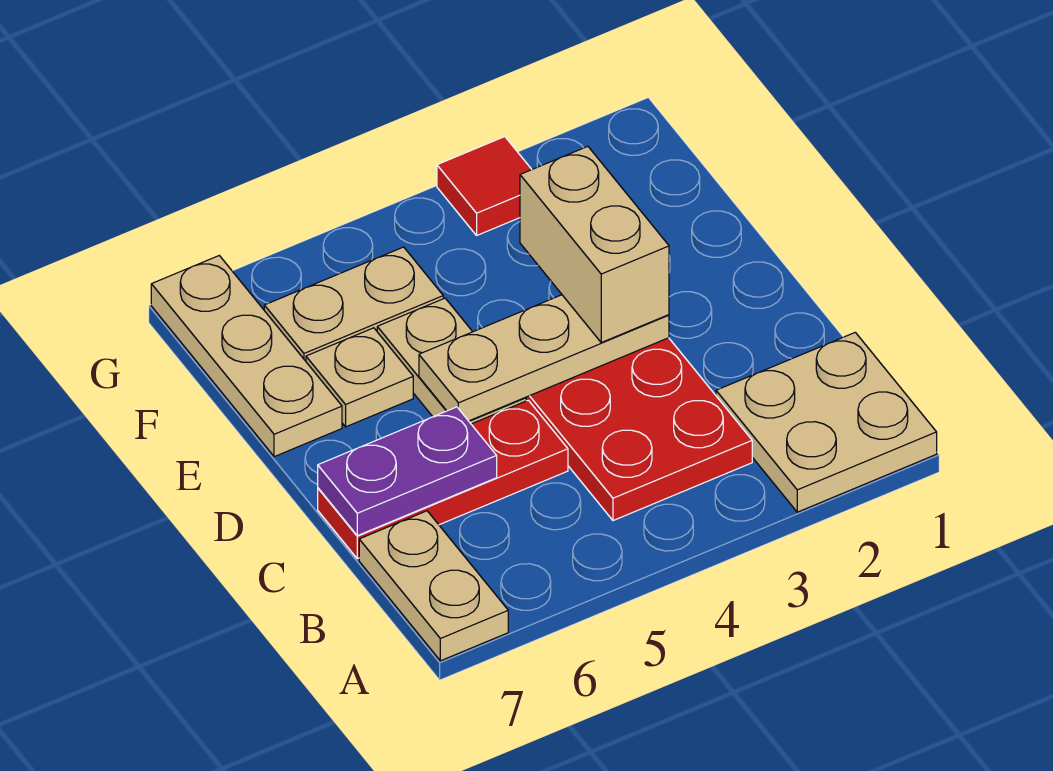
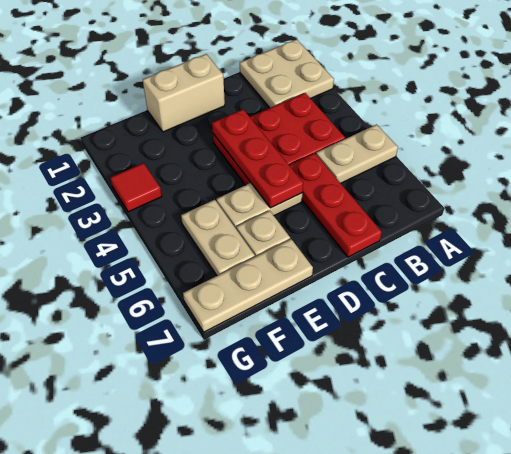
tan plate A7:B7 level 1 -> tan plate A5:B5 level 1
purple plate C6:C7 level 2 -> none
tan plate D3:D5 level 2 -> red plate D3:D5 level 2
tan brick D3:E3 level 3 -> tan brick D1:E1 level 1

